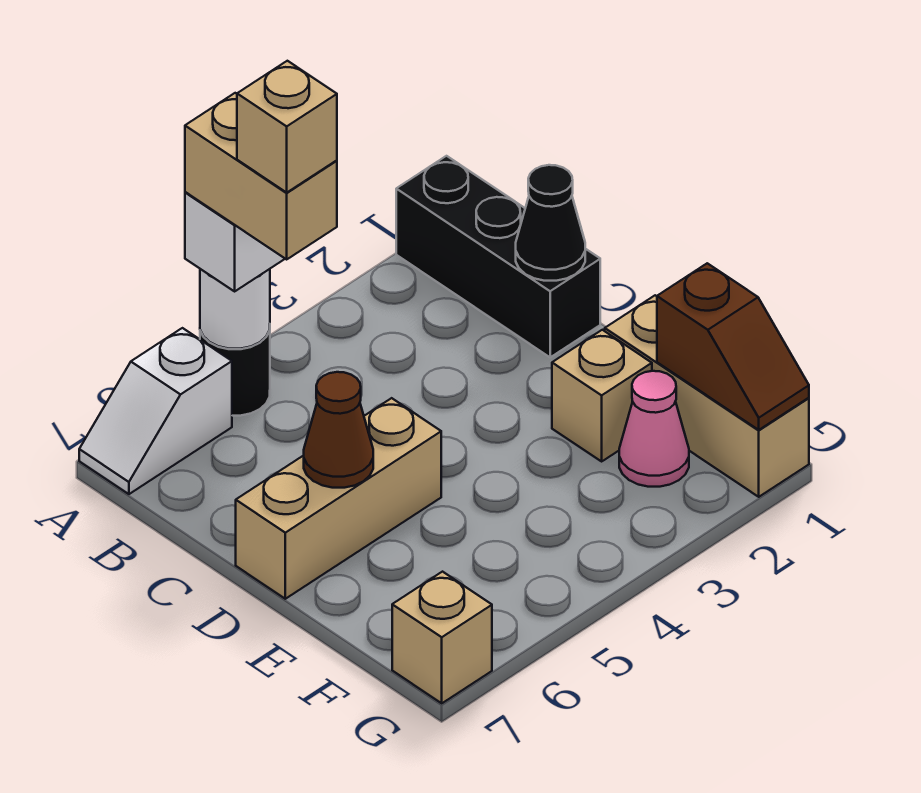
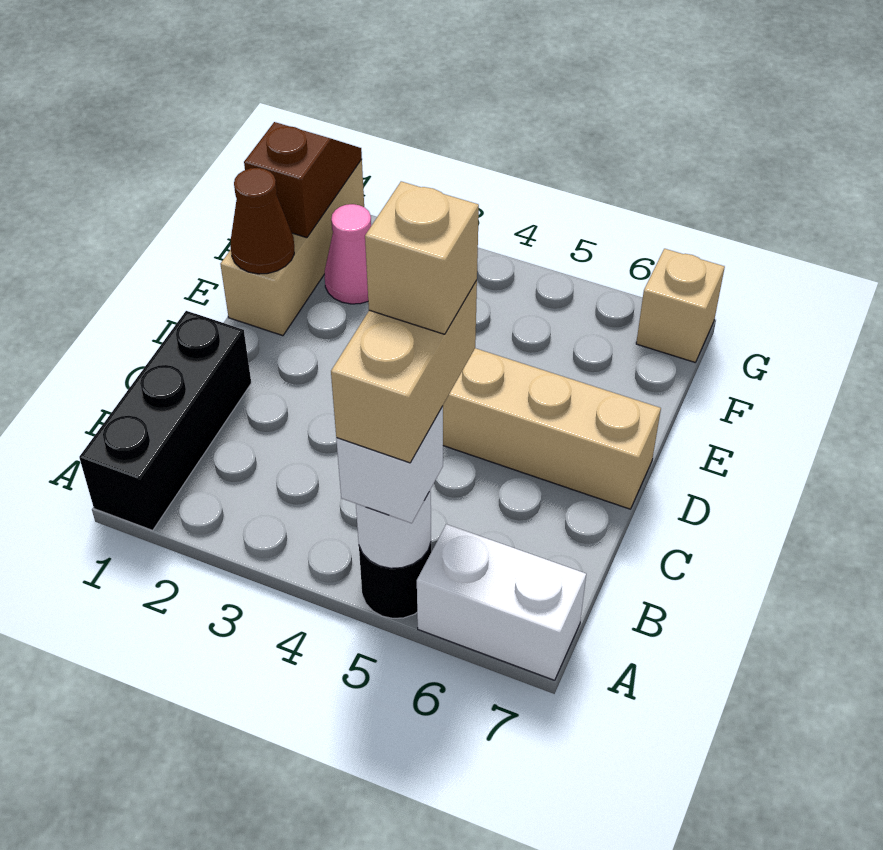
white slope A6:A7 level 1 top 6 -> white brick A6:A7 level 1
black cone C1 level 2 -> none
brown cone D6 level 2 -> brown cone E1 level 2
tan brick E2 level 1 -> none

